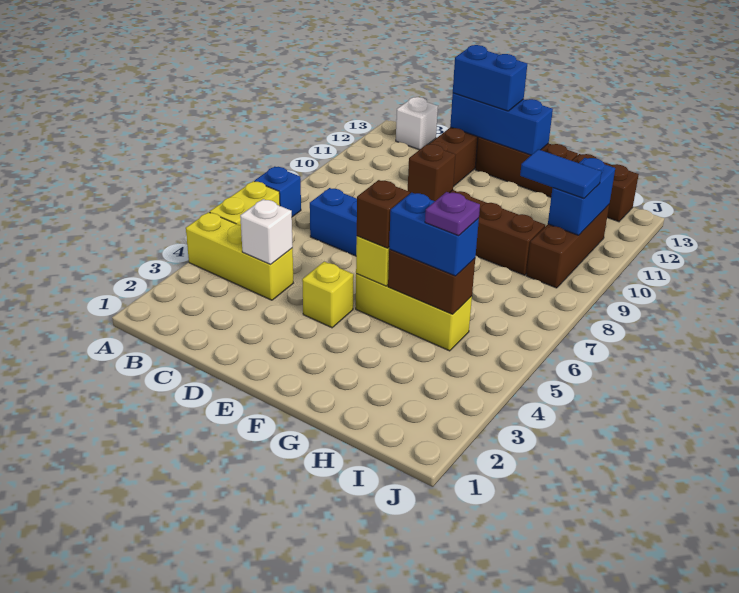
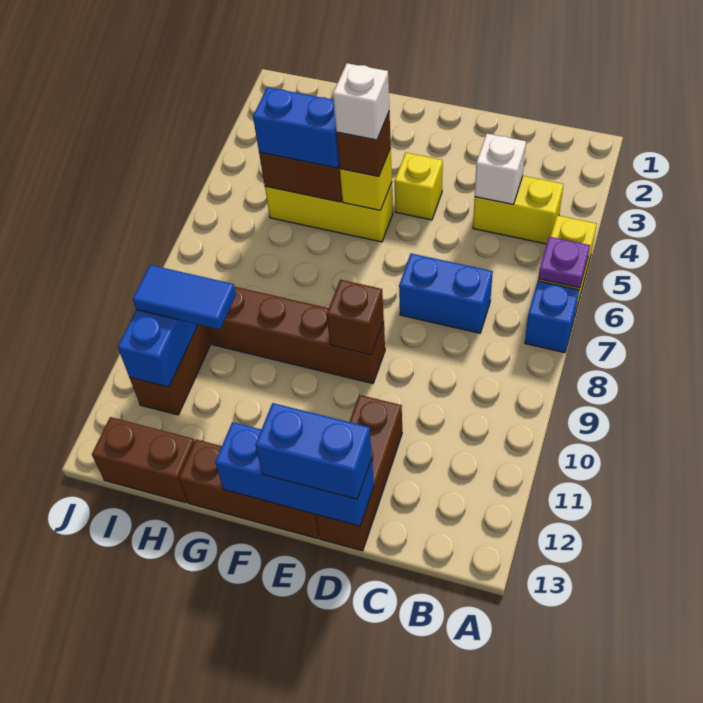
yellow brick A4:C4 level 1 -> yellow brick B4:C4 level 1
white brick B13 level 1 -> white brick F5 level 4
purple plate H5 level 4 -> purple plate A6 level 2

